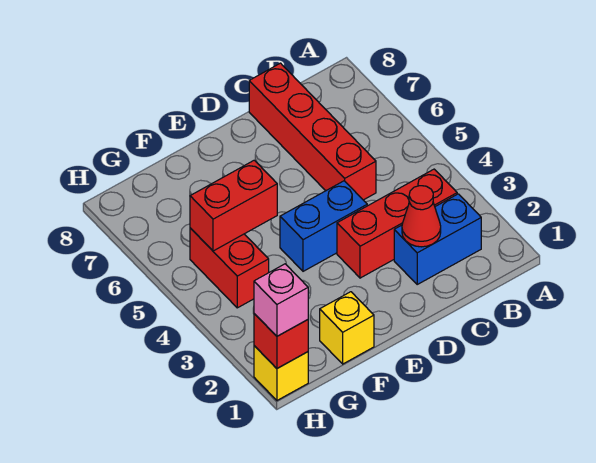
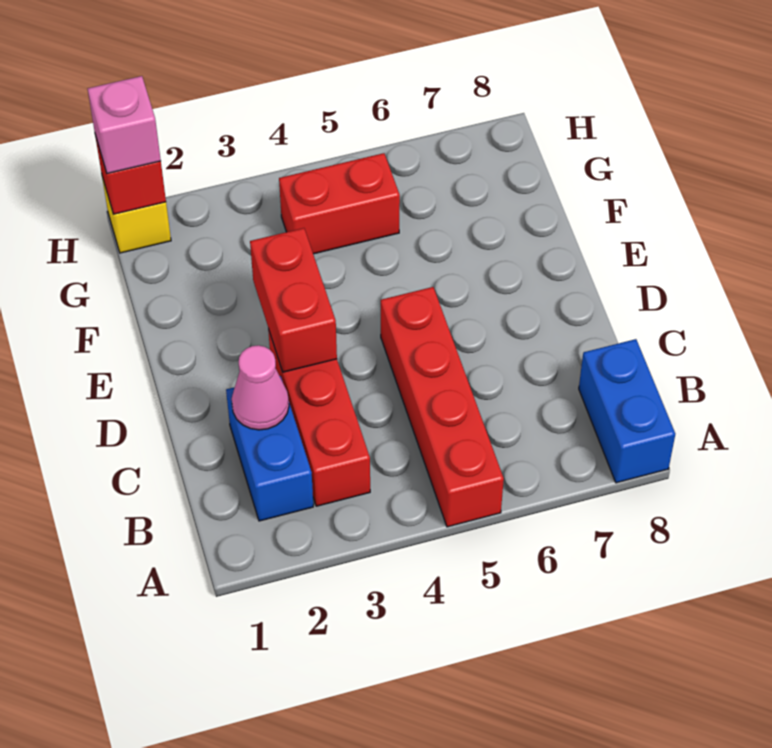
red cone C2 level 2 -> pink cone C2 level 2
red brick C5:C8 level 1 -> red brick A5:D5 level 1
blue brick D4:E4 level 1 -> blue brick A8:B8 level 1
yellow brick F1 level 1 -> none
red brick F5:G5 level 2 -> red brick D3:E3 level 2

